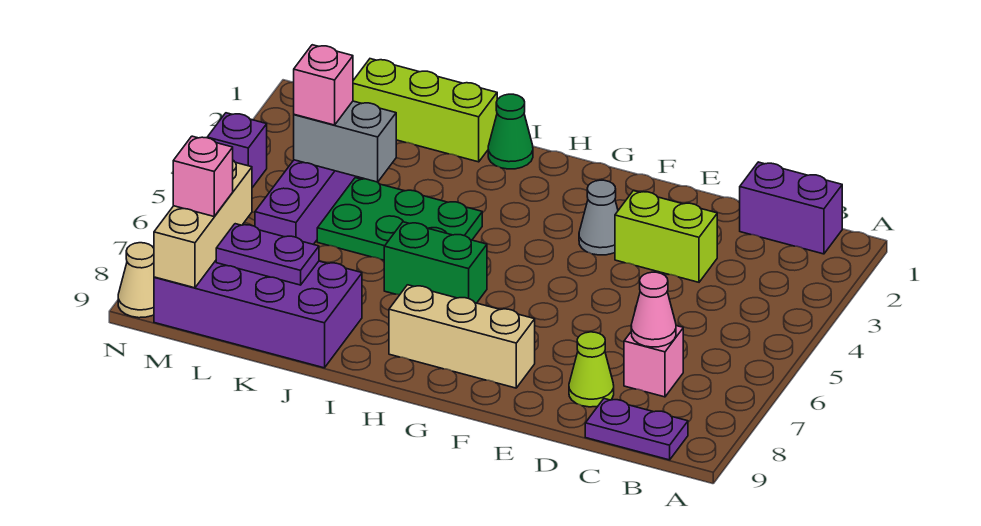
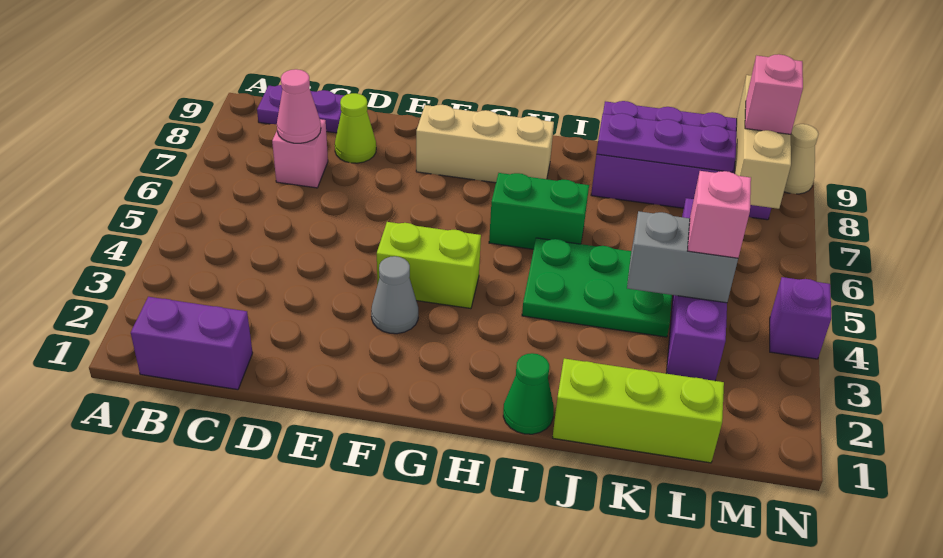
lime brick D3:E3 level 1 -> lime brick F4:G4 level 1
purple plate K8:L8 level 2 -> purple plate J8:L8 level 2

